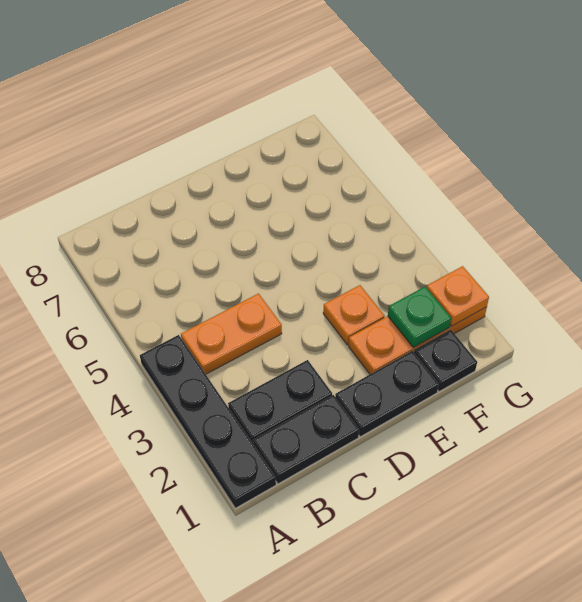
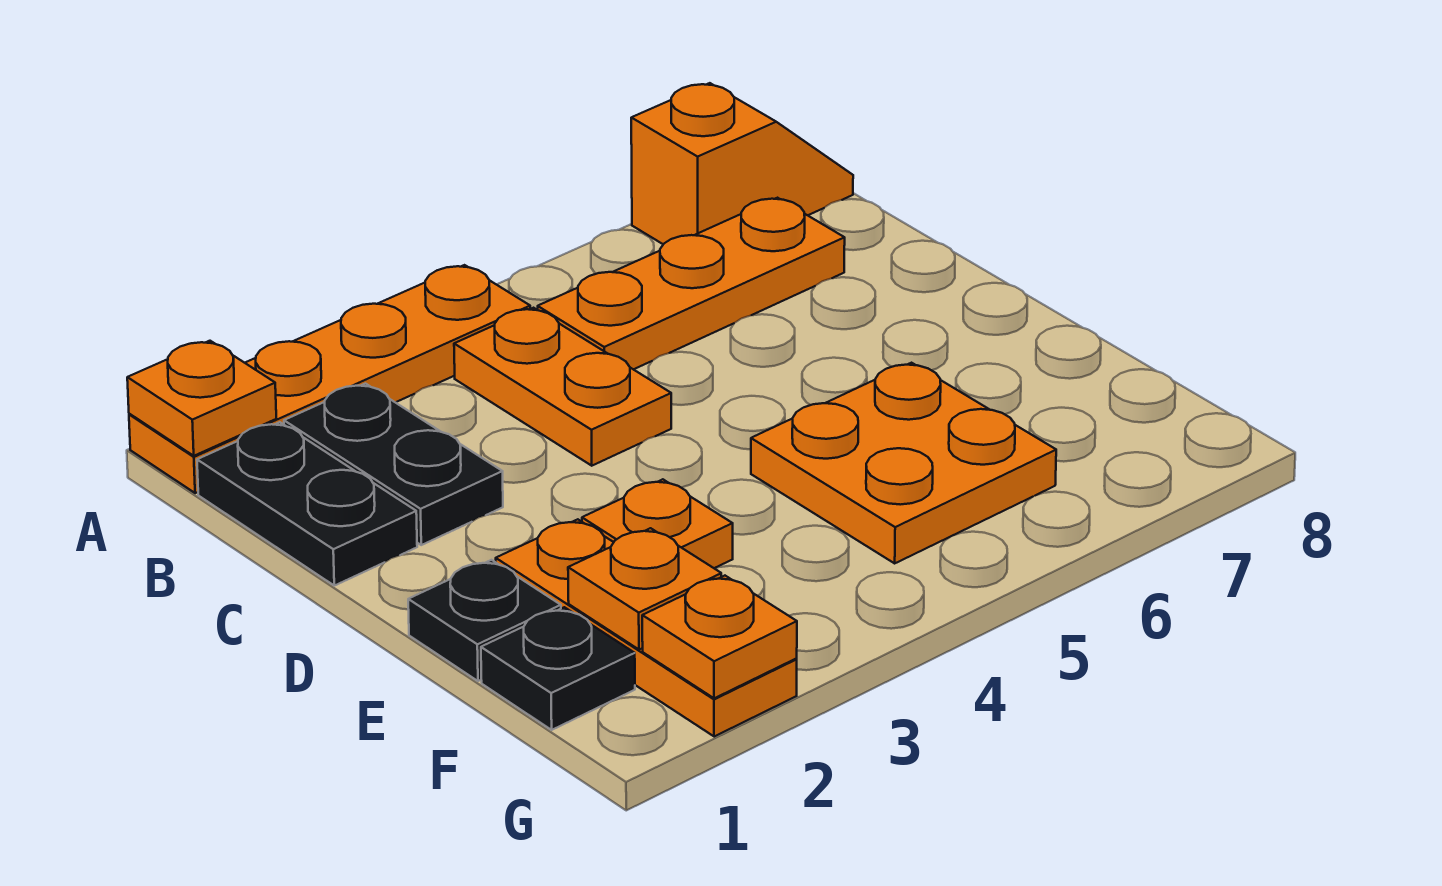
black plate A1:A4 level 1 -> orange plate A1:A4 level 1
none -> orange plate A1 level 2
none -> orange slope A7:A8 level 1 top 7
none -> orange plate B5:B7 level 1
black plate D1:E1 level 1 -> black plate E1 level 1
none -> orange plate E5:F6 level 1
green plate F2 level 2 -> orange plate F2 level 2

